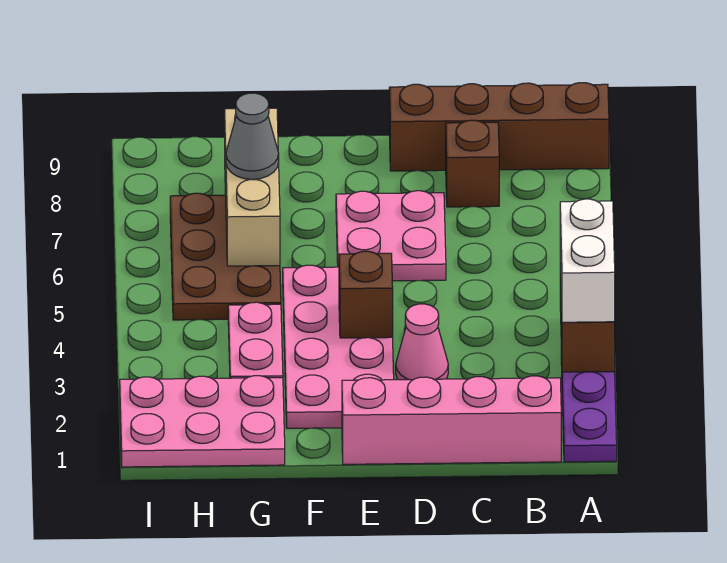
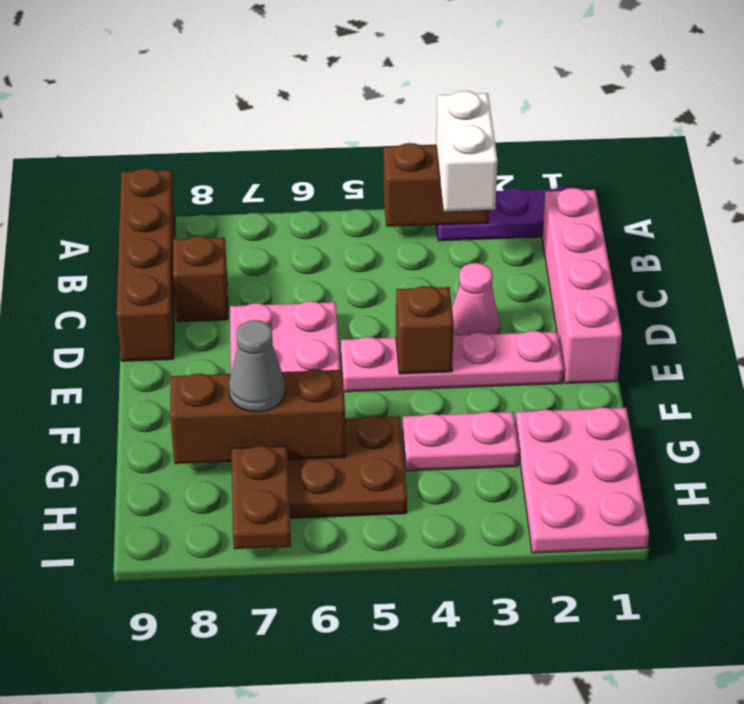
white brick A3:A4 level 3 -> white brick A3:B3 level 3
pink plate E2:F5 level 1 -> pink plate E2:E5 level 1
tan brick G6:G8 level 2 -> brown brick G6:G8 level 2
none -> brown plate H7:I7 level 2

